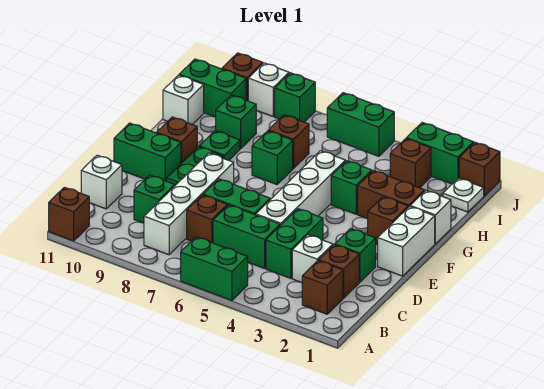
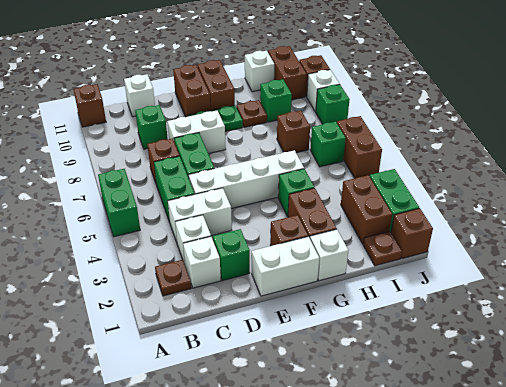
brown brick B2 level 1 -> brown plate B2 level 1
white brick B8:E8 level 1 -> white brick D8:E8 level 1
brown brick C2 level 1 -> white brick C2 level 1
green brick C4:D4 level 1 -> white brick C4:D4 level 1
green brick E10:E11 level 1 -> brown brick E10:E11 level 1
brown brick F10 level 1 -> brown brick F10:F11 level 1
green brick G7 level 1 -> green brick I6 level 1
green plate G9 level 1 -> brown plate G9 level 1
white plate I1 level 1 -> brown plate I1 level 1
brown brick I3 level 1 -> brown brick I2:I3 level 1
green brick I10:I11 level 1 -> brown brick I10:I11 level 1
green brick J5:J6 level 1 -> brown brick J5:J6 level 1

